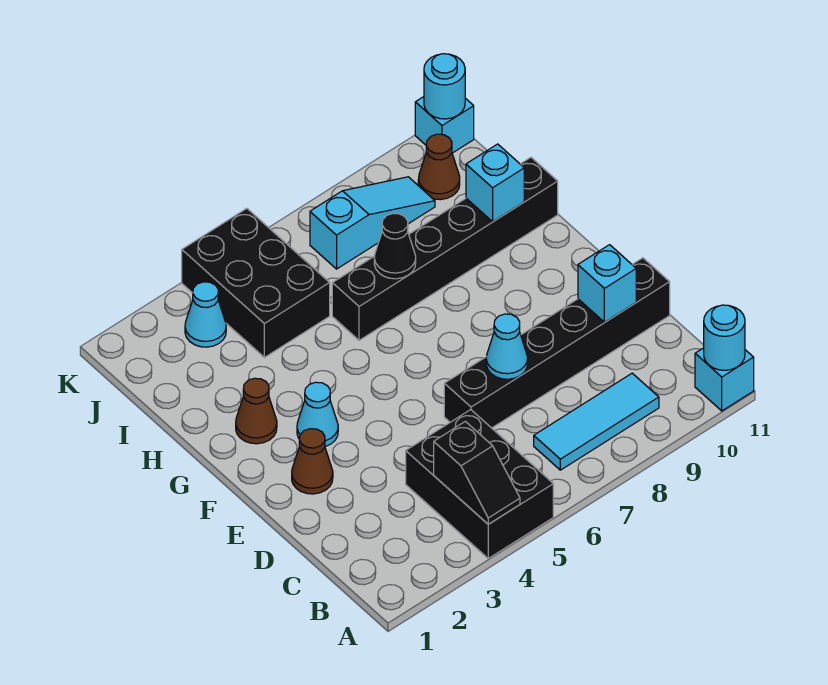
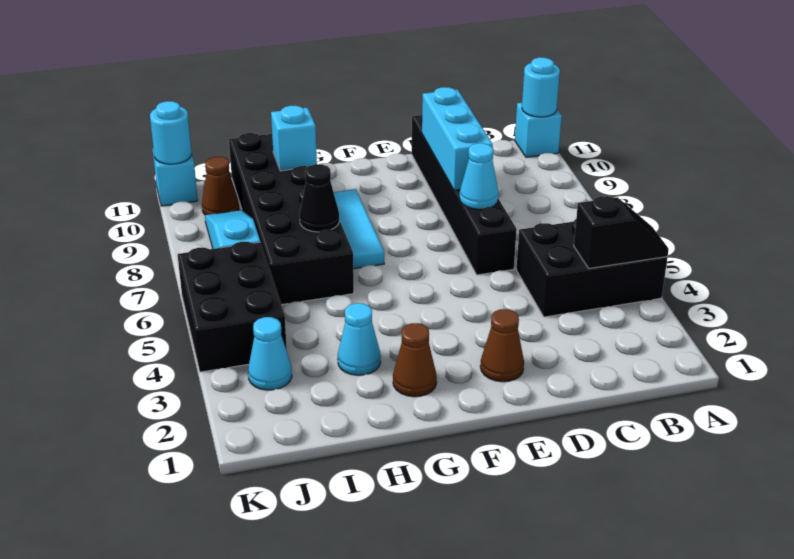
cyan tile B7:B9 level 1 -> cyan tile G7:G9 level 1
cyan brick D10 level 2 -> cyan brick D8:D10 level 2
cyan cone F3 level 1 -> cyan cone H3 level 1
black brick H6:H11 level 1 -> black brick H6:I11 level 1
black brick I4:K5 level 1 -> black brick J4:K6 level 1

